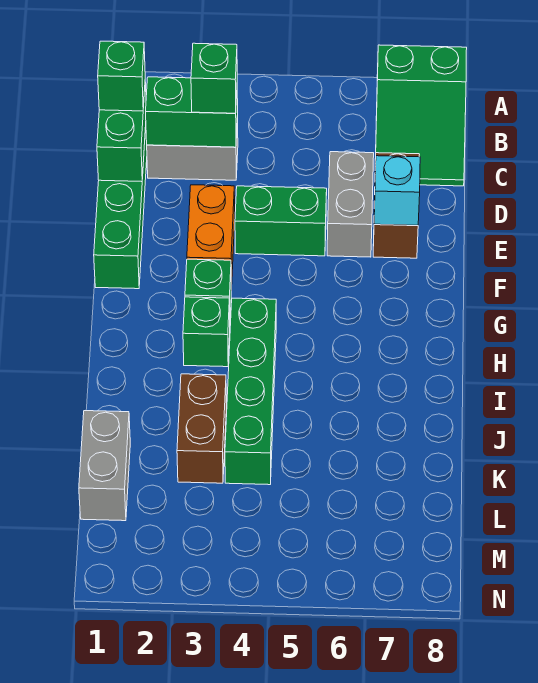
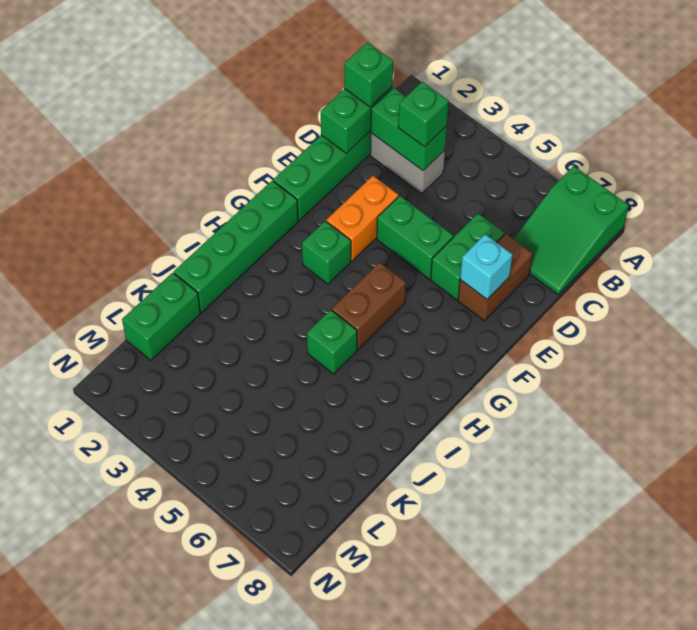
grey brick D6:E6 level 1 -> green brick D6:E6 level 1
green brick H3 level 1 -> green brick I5 level 1
green brick H4:K4 level 1 -> green brick G1:J1 level 1
brown brick J3:K3 level 1 -> brown brick G5:H5 level 1
grey brick K1:L1 level 1 -> green brick K1:L1 level 1

